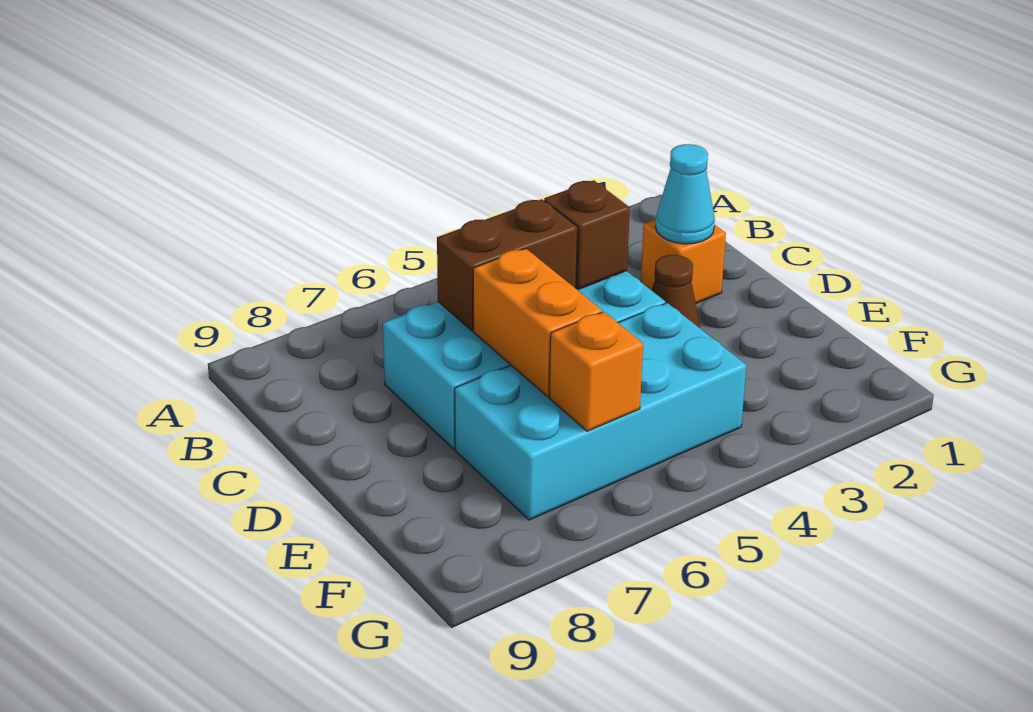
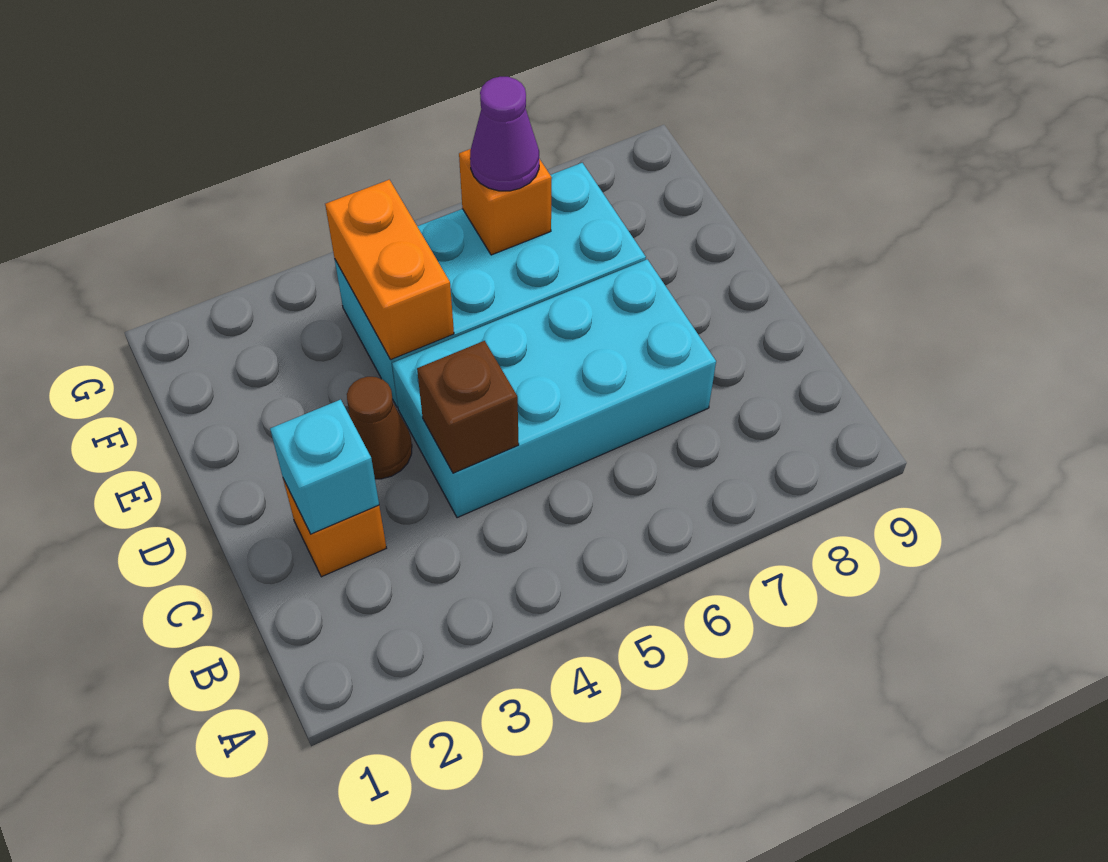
cyan cone C2 level 2 -> cyan brick C2 level 2
brown brick C5:C6 level 2 -> none
orange brick D6:E6 level 2 -> orange brick E4:F4 level 2
none -> purple cone F6 level 3

